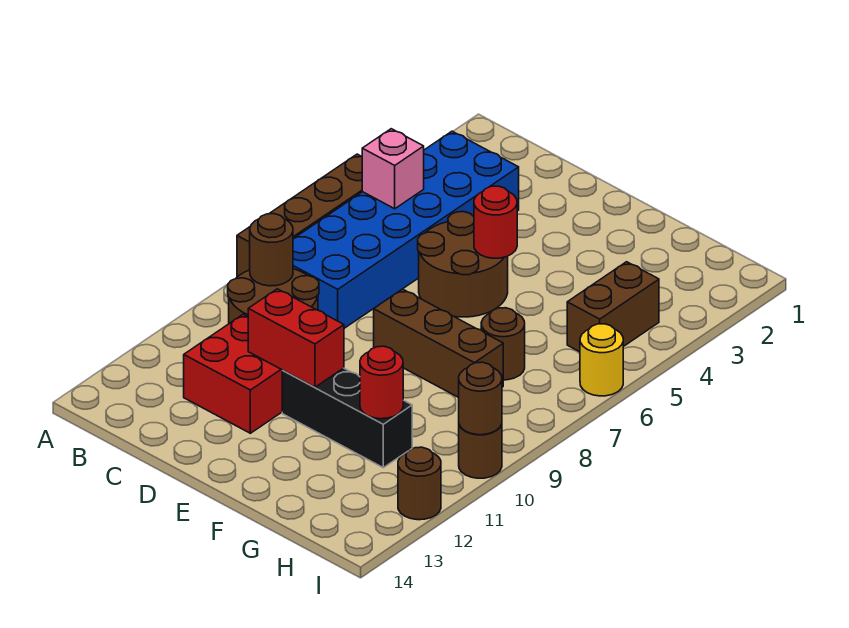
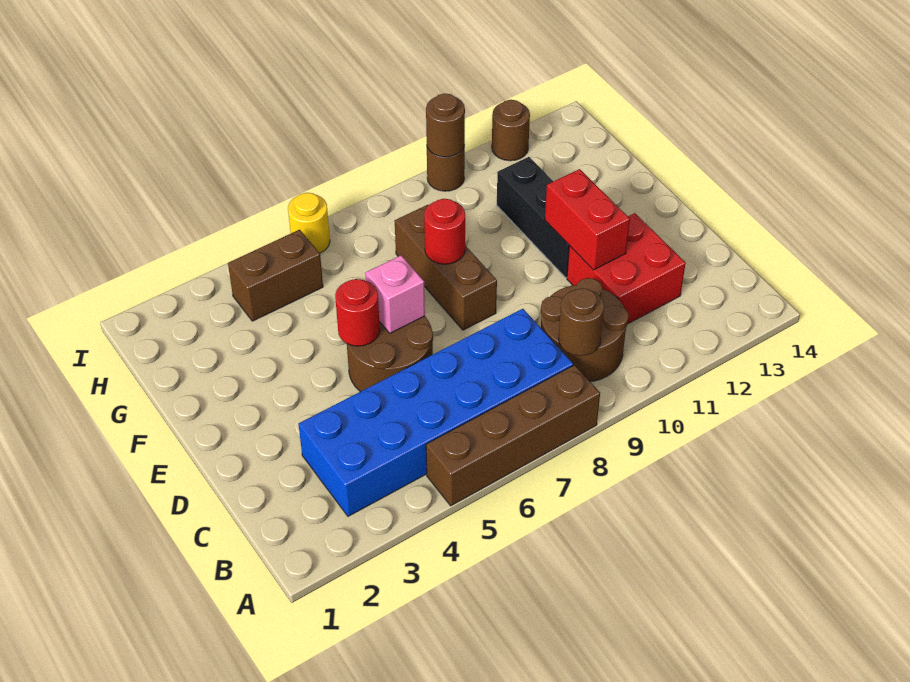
pink brick B5 level 2 -> pink brick E6 level 2
brown round brick G7 level 1 -> none
red round brick G11 level 2 -> red round brick F8 level 2

